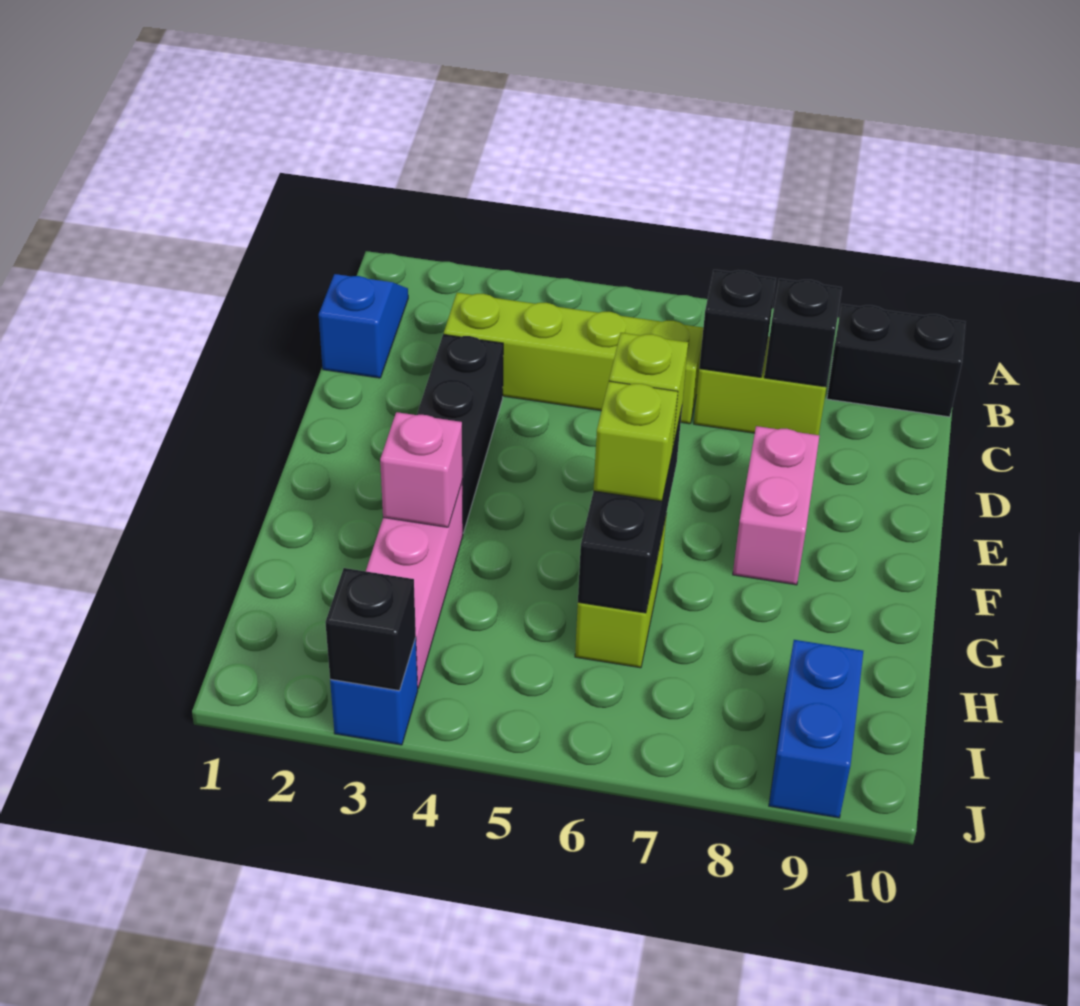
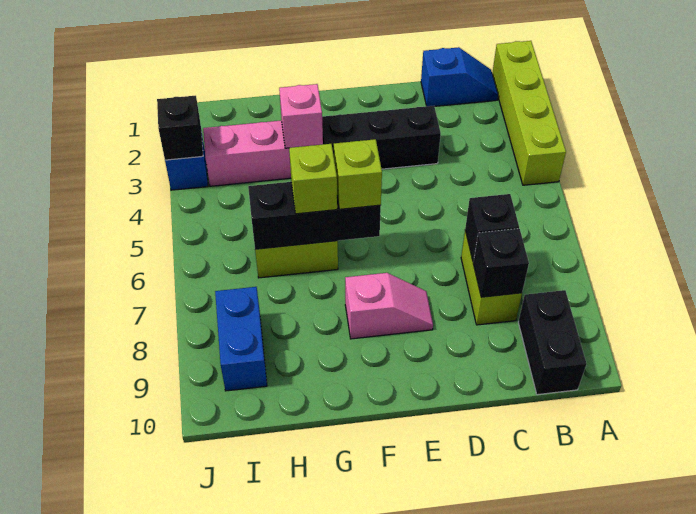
lime brick C3:C6 level 1 -> lime brick A1:A4 level 1
pink brick E8:F8 level 1 -> pink slope E8:F8 level 1 top F
blue brick I9:J9 level 1 -> blue brick I8:I9 level 1

